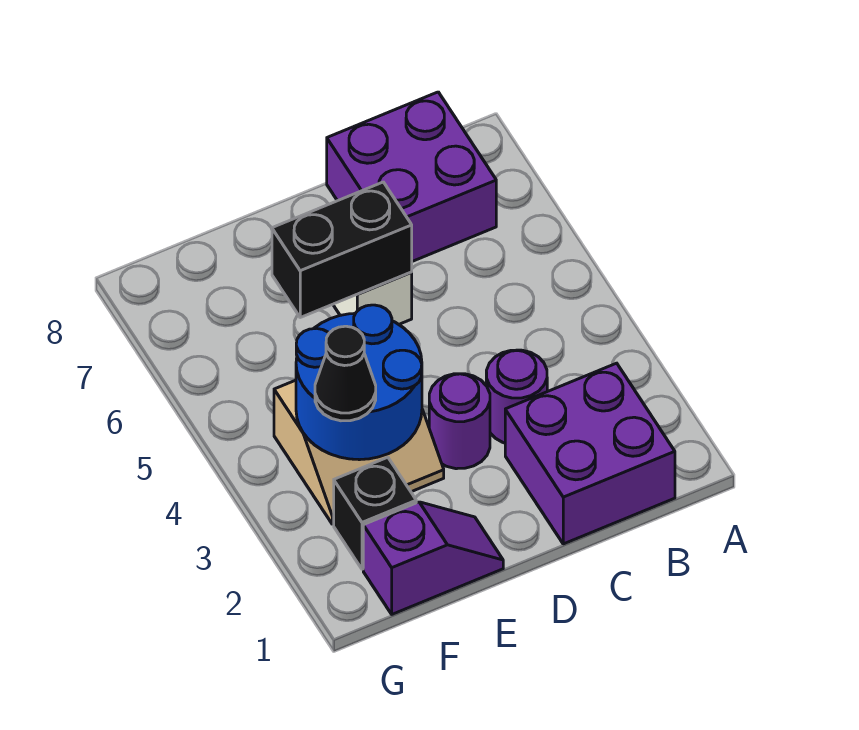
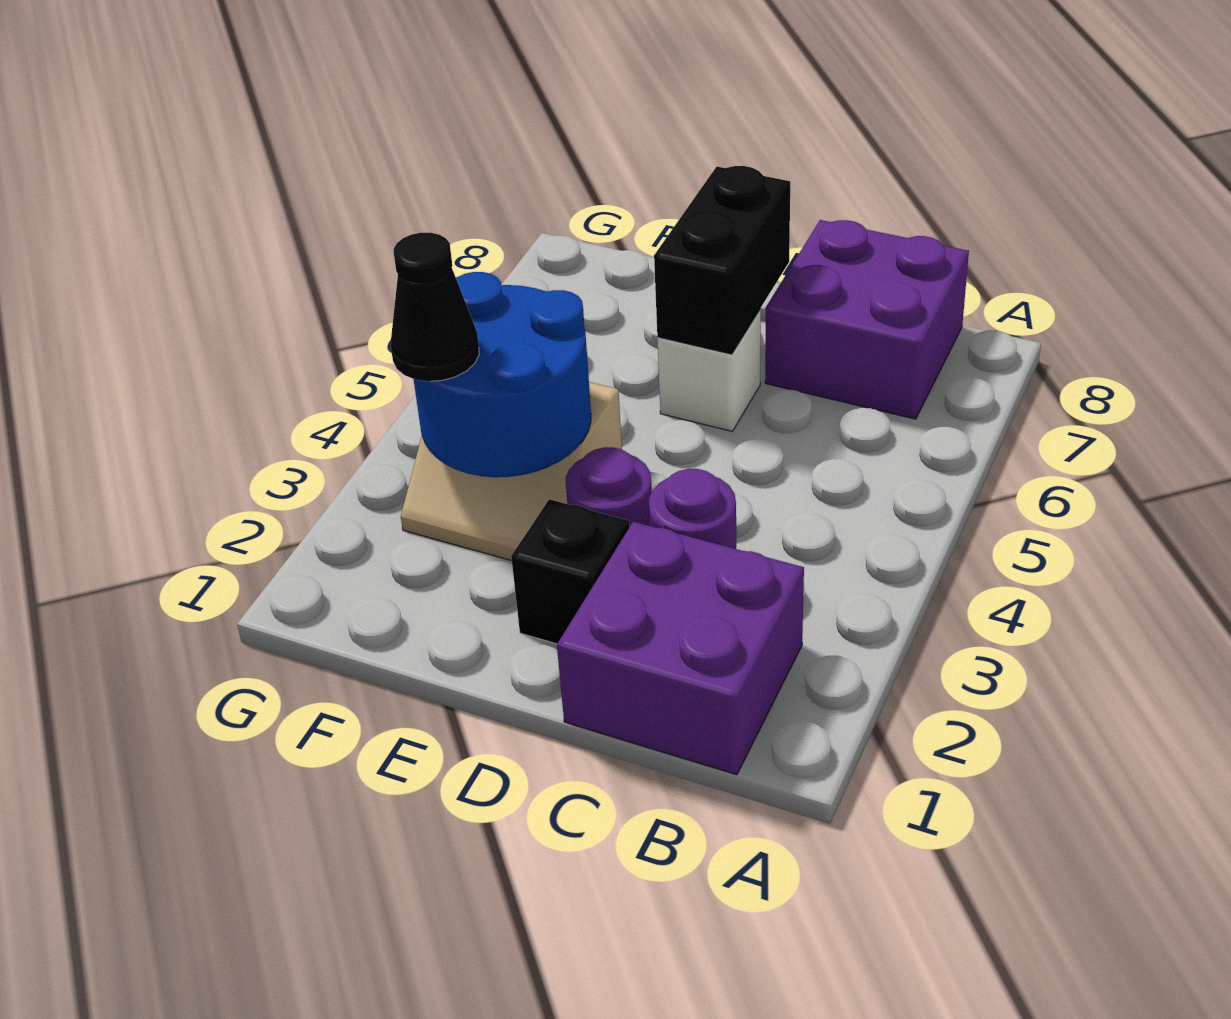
black brick D6:E6 level 2 -> black brick D6:D7 level 2
purple slope E1:F1 level 1 top F -> none
black brick F2 level 1 -> black brick D2 level 1

